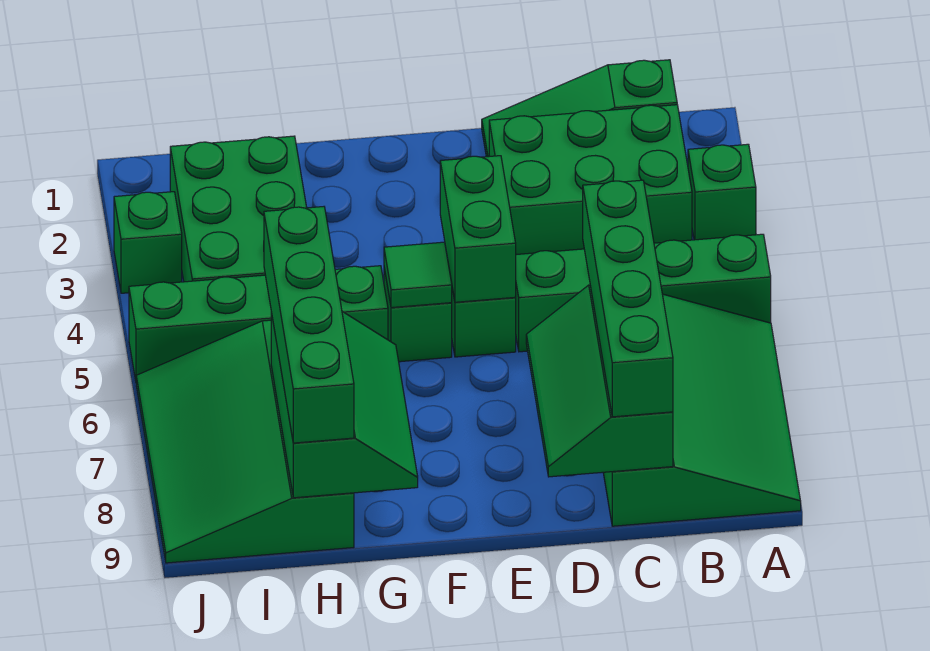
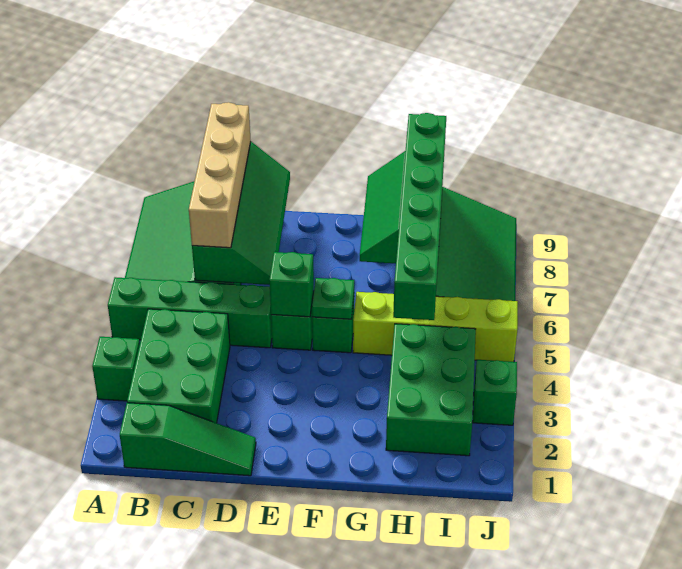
green brick B2:D3 level 1 -> green brick B2:C4 level 1
green brick C6:C9 level 3 -> tan brick C6:C9 level 3
green slope C7:D9 level 2 top C -> green slope C6:D9 level 2 top C
green brick E4:E5 level 2 -> green brick E5 level 2
green tile F5 level 2 -> green plate F5 level 2
green brick G5:J5 level 1 -> lime brick G5:J5 level 1
green brick H6:H9 level 3 -> green brick H4:H9 level 3

